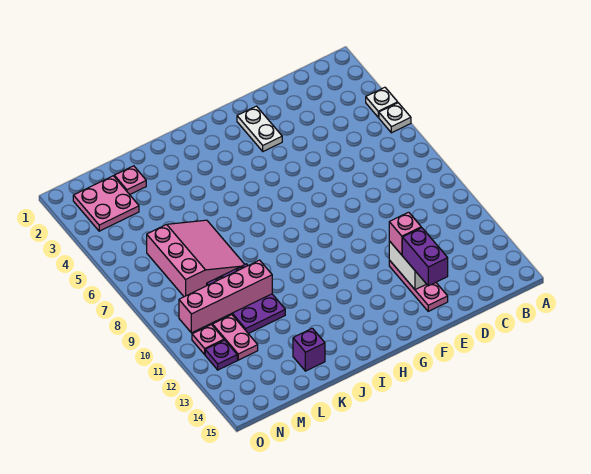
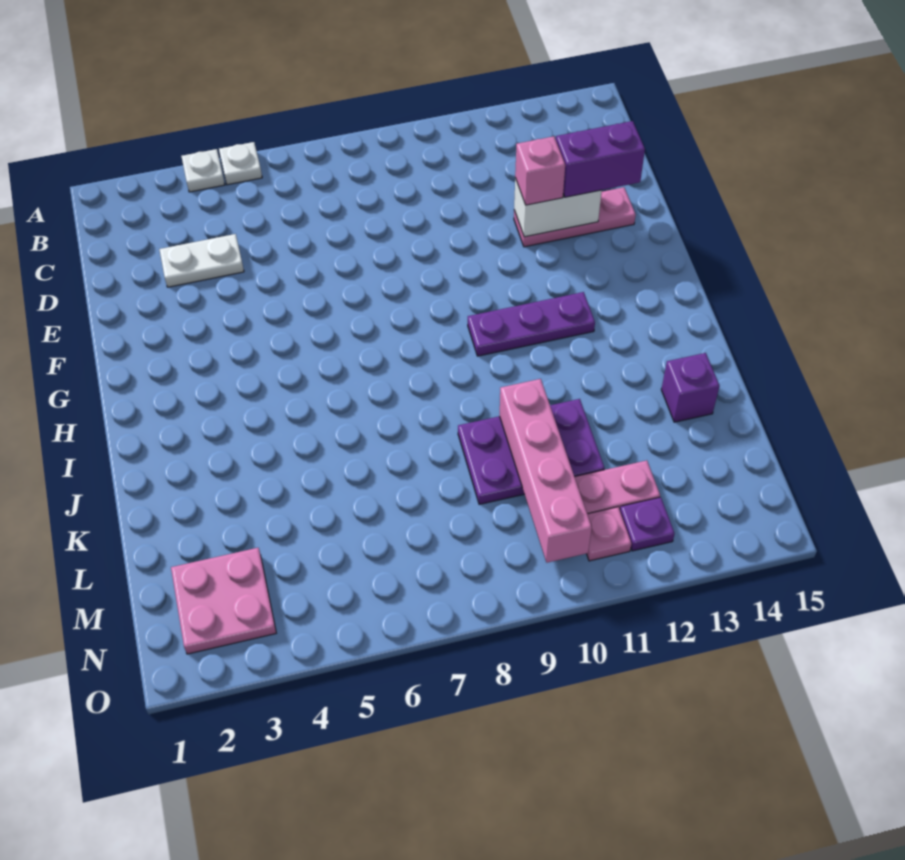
white plate F2:F3 level 1 -> white plate D3:D4 level 1
none -> purple plate H10:H12 level 1
pink slope K6:M8 level 1 top M -> none
pink plate L2 level 1 -> none

